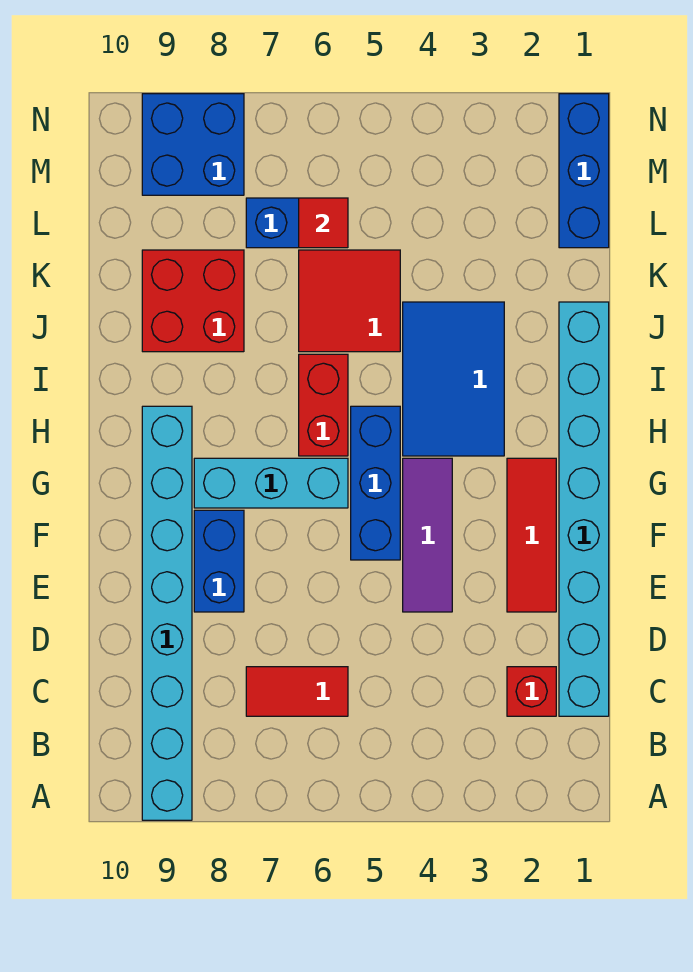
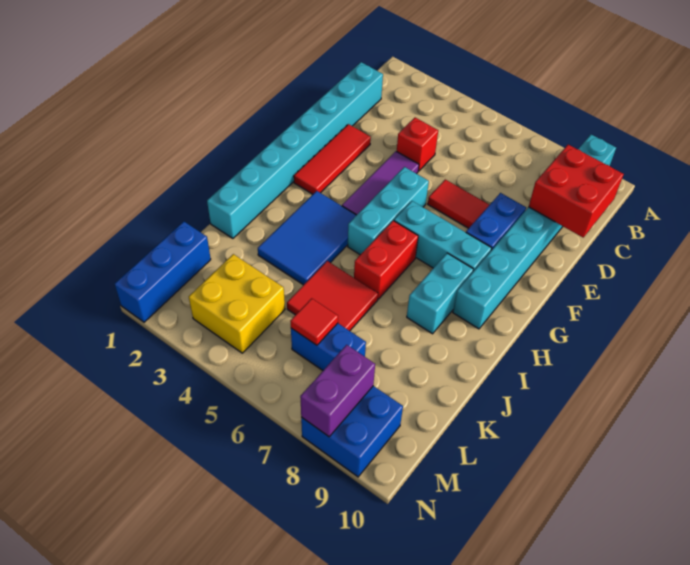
red brick C2 level 1 -> red brick D4 level 1
red tile C6:C7 level 1 -> red tile E6:E7 level 1
blue brick F5:H5 level 1 -> cyan brick F5:H5 level 1
none -> cyan brick H8:I8 level 1
red brick J8:K9 level 1 -> red brick C9:D10 level 2
none -> yellow brick L3:M4 level 1
none -> purple brick M8:N8 level 2

